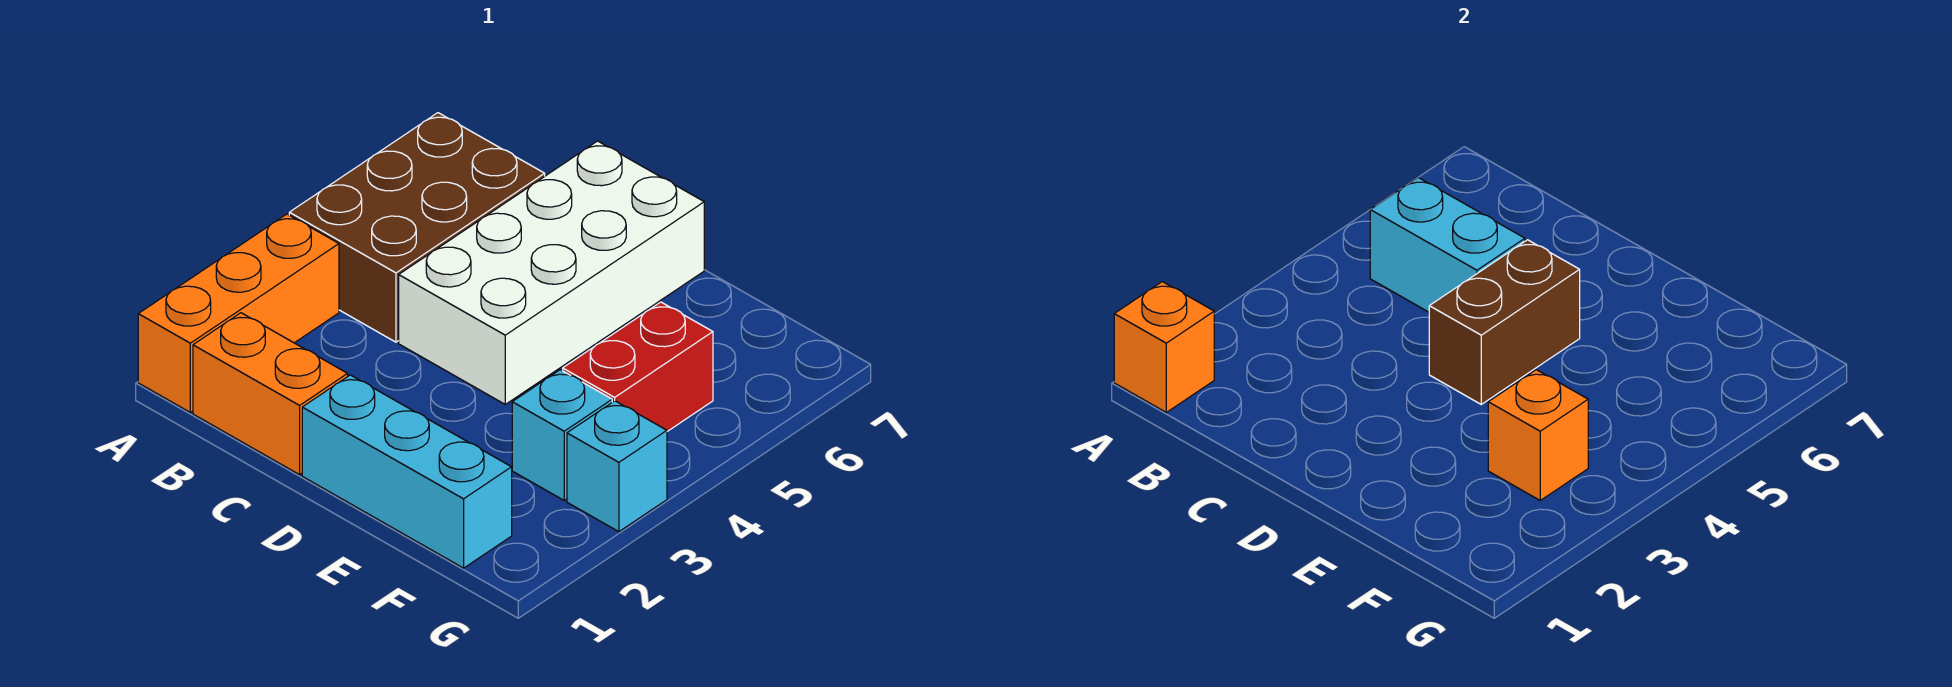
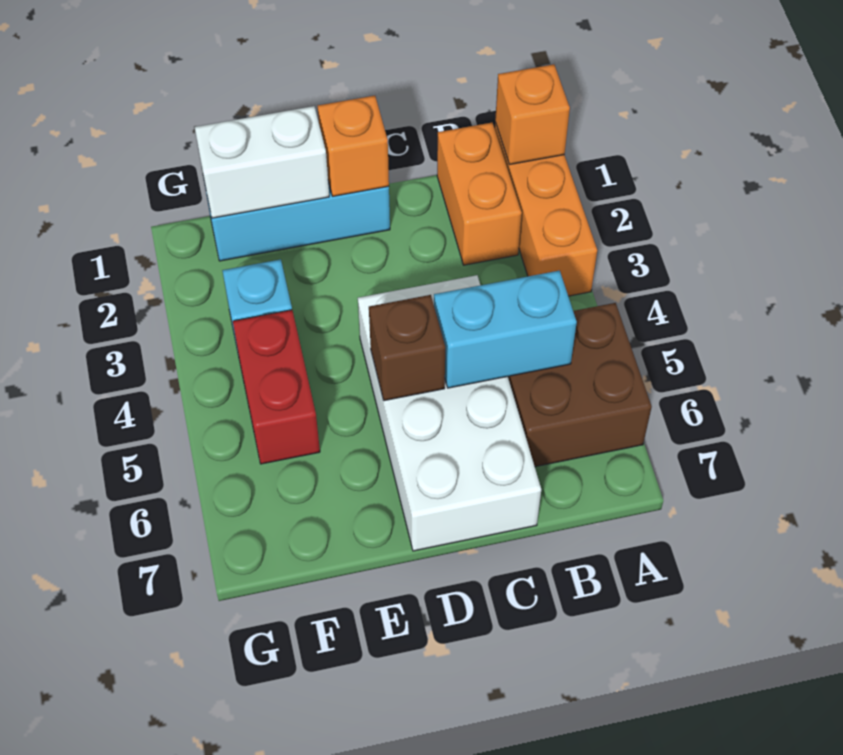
brown brick A4:B6 level 1 -> brown brick A5:B6 level 1
orange brick B1:C1 level 1 -> orange brick B1:B2 level 1
brown brick D4:D5 level 2 -> brown brick D5 level 2
none -> white brick E1:F1 level 2
orange brick F3 level 2 -> orange brick D1 level 2
cyan brick G3 level 1 -> none

